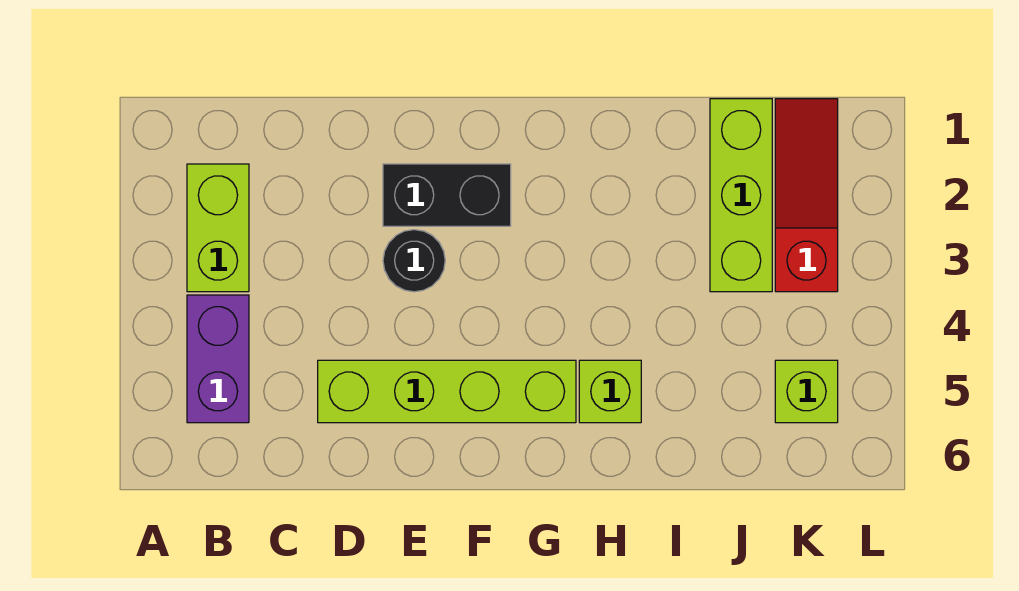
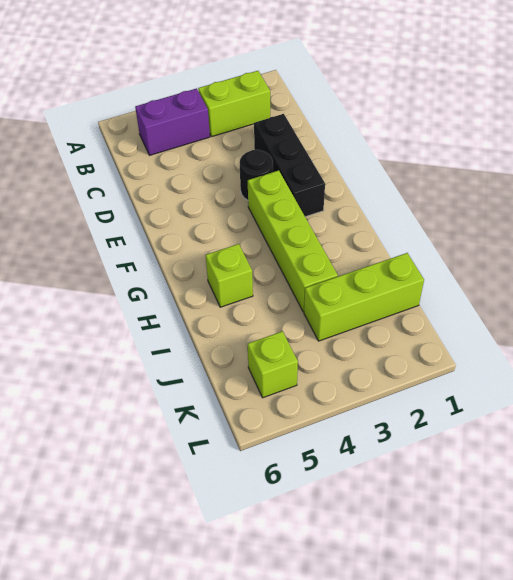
lime brick D5:G5 level 1 -> lime brick F3:I3 level 1
black brick E2:F2 level 1 -> black brick D2:F2 level 1
red slope K1:K3 level 1 top 3 -> none

